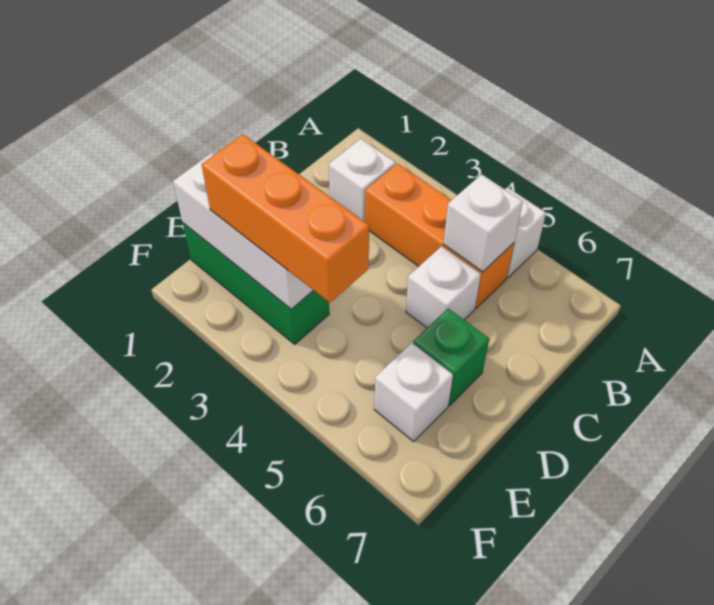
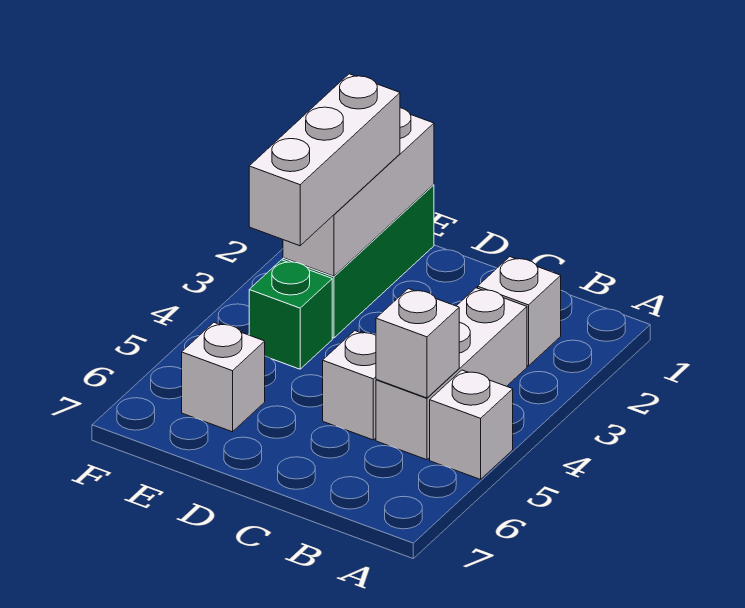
orange brick B3:B5 level 1 -> white brick B3:B5 level 1
green brick D6 level 1 -> green brick E4 level 1
orange brick E2:E4 level 3 -> white brick E2:E4 level 3

